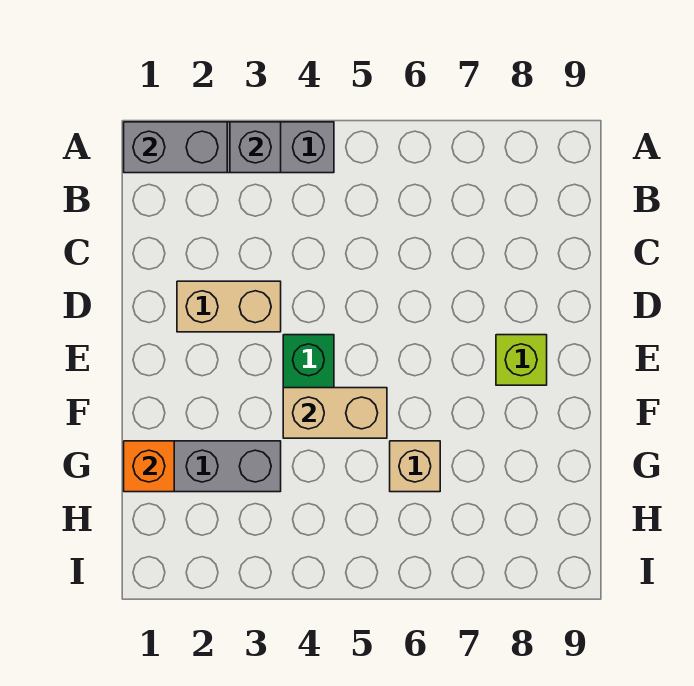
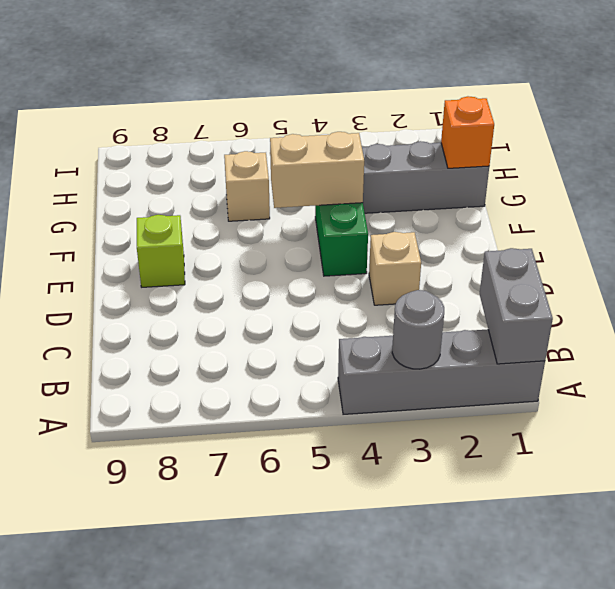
grey brick A1:A2 level 2 -> grey brick A1:B1 level 2
grey brick A3 level 2 -> grey round brick A3 level 2
tan brick D2:D3 level 1 -> tan brick D3 level 1

